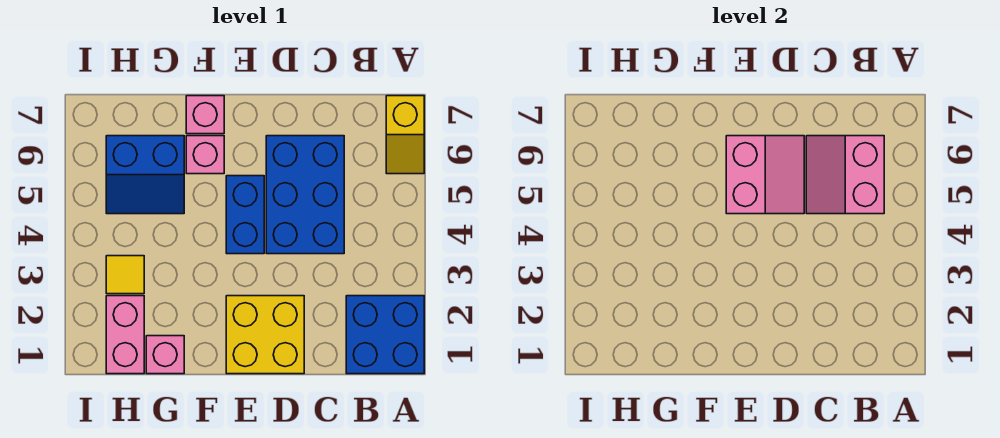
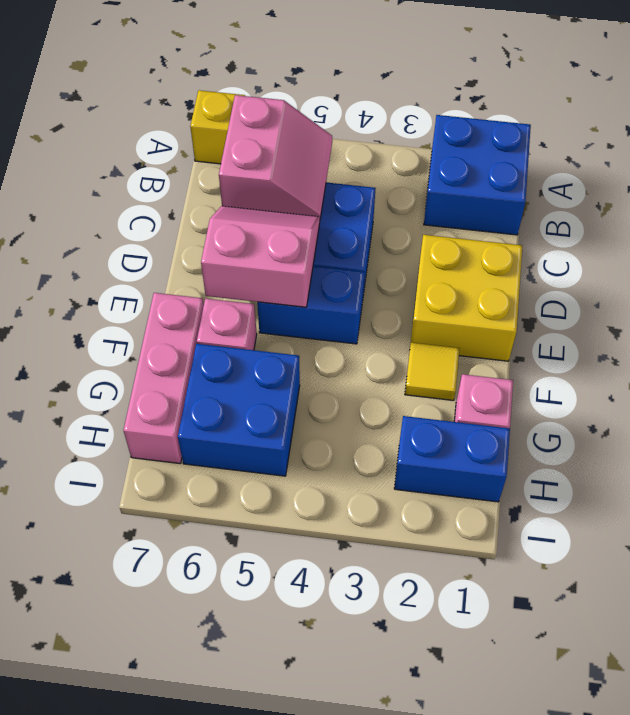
pink slope B5:C6 level 2 top B -> pink slope B5:C6 level 2 top 6
pink brick F7 level 1 -> pink brick F7:H7 level 1
blue slope G5:H6 level 1 top 6 -> blue brick G5:H6 level 1
pink brick H1:H2 level 1 -> blue brick H1:H2 level 1
yellow tile H3 level 1 -> yellow tile F2 level 1

